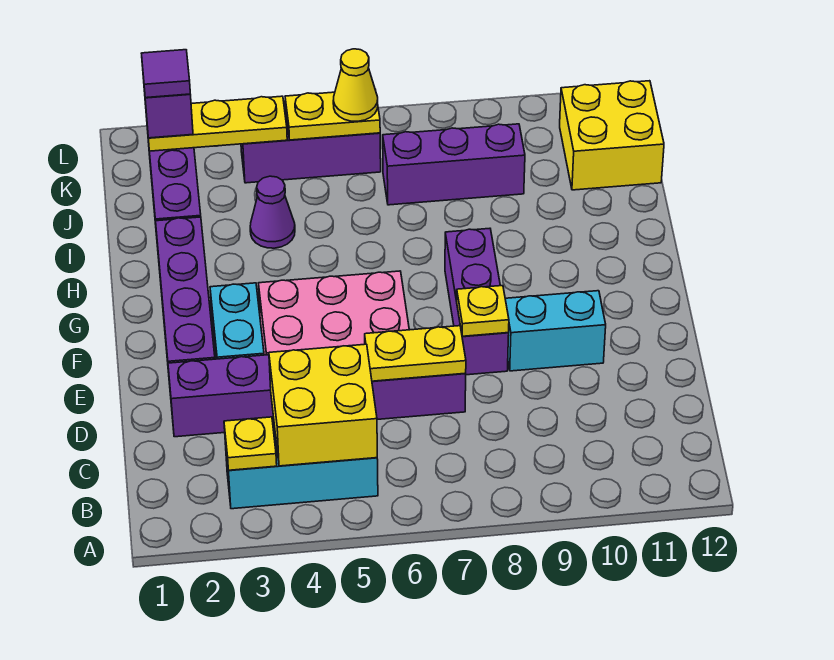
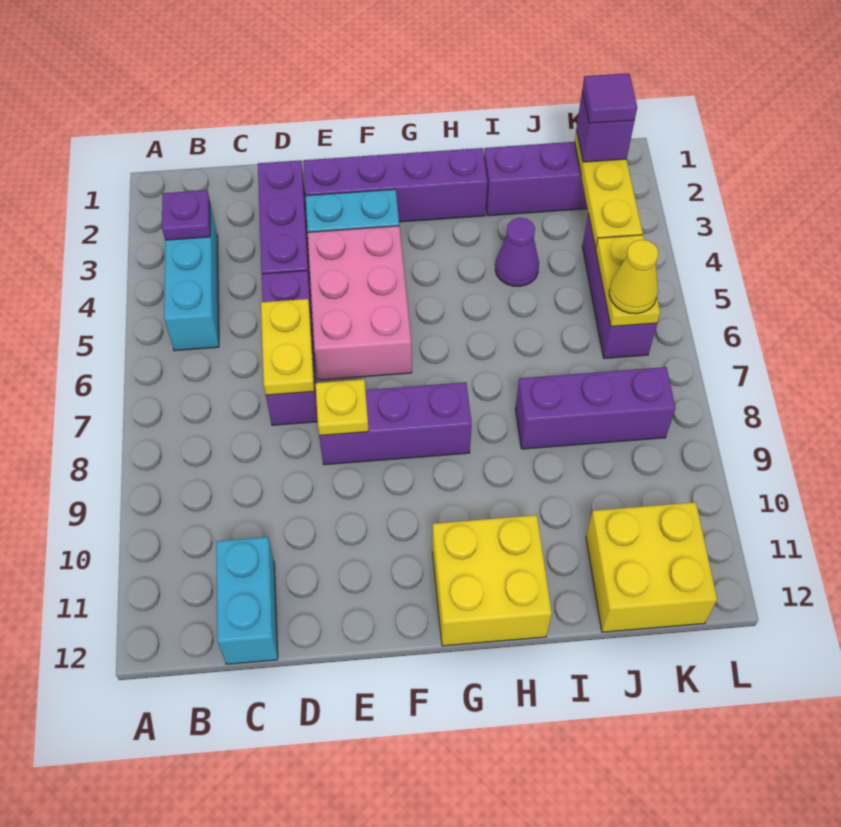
yellow plate B3 level 2 -> purple plate B3 level 2
yellow brick B4:C5 level 2 -> yellow brick G11:H12 level 1
cyan brick E9:E10 level 1 -> cyan brick C11:C12 level 1
purple brick J7:J9 level 1 -> purple brick I8:K8 level 1

